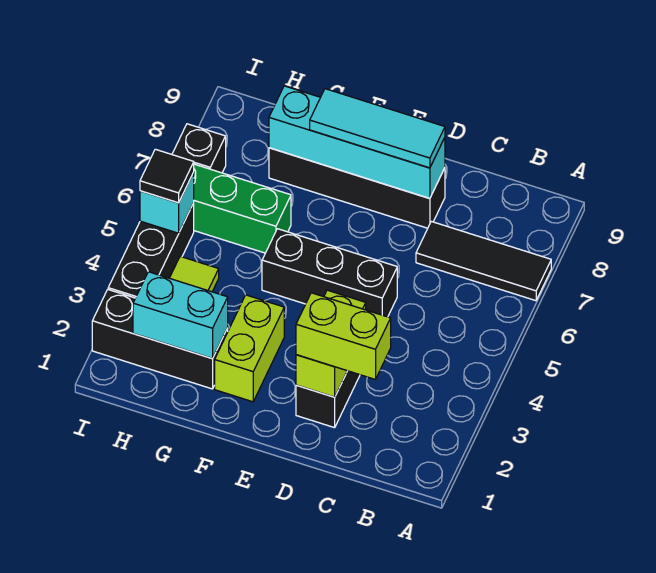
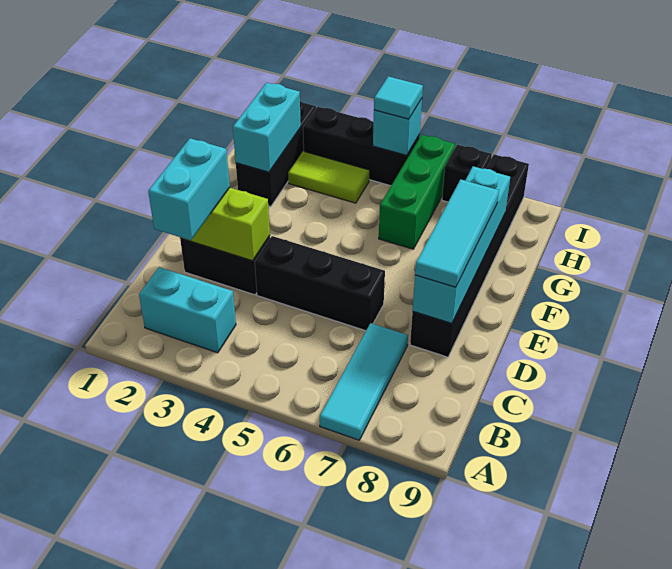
black tile A7:C7 level 1 -> cyan tile A7:C7 level 1
none -> cyan brick B2:B3 level 1
lime brick C2:D2 level 3 -> cyan brick C2:D2 level 3
black brick D5:F5 level 1 -> black brick D4:D6 level 1
black brick D8:G8 level 1 -> black brick D8:I8 level 1
lime brick F2:F3 level 1 -> none
black tile I5 level 3 -> cyan tile I5 level 3

